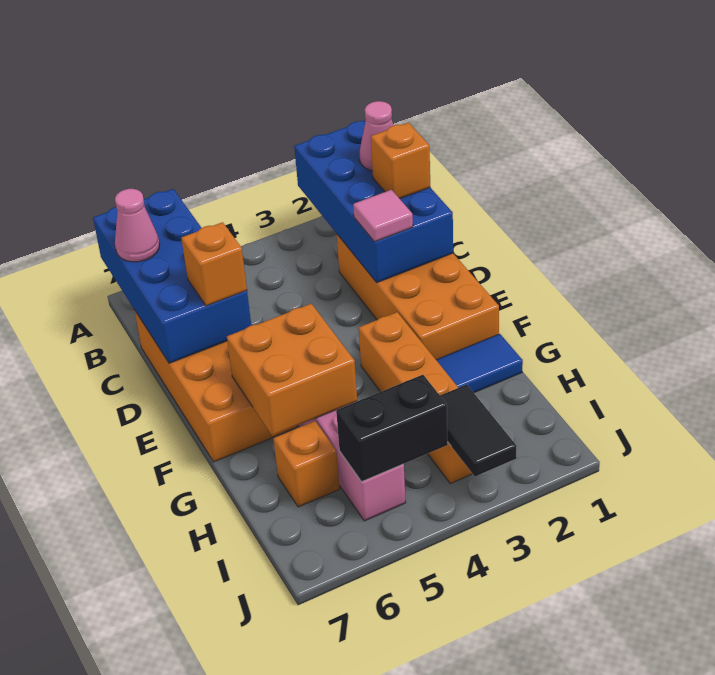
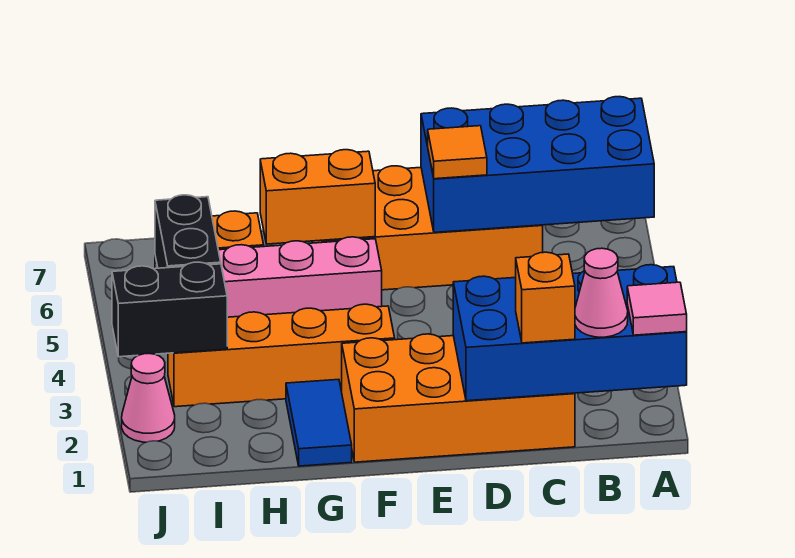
pink cone B7 level 3 -> pink cone J2 level 1
pink tile D2 level 3 -> pink tile A1 level 3
orange brick D6 level 3 -> orange tile D6 level 3
orange brick F5:G6 level 2 -> orange brick F6:G6 level 2
black tile I3:J3 level 2 -> black brick I3:J3 level 2

